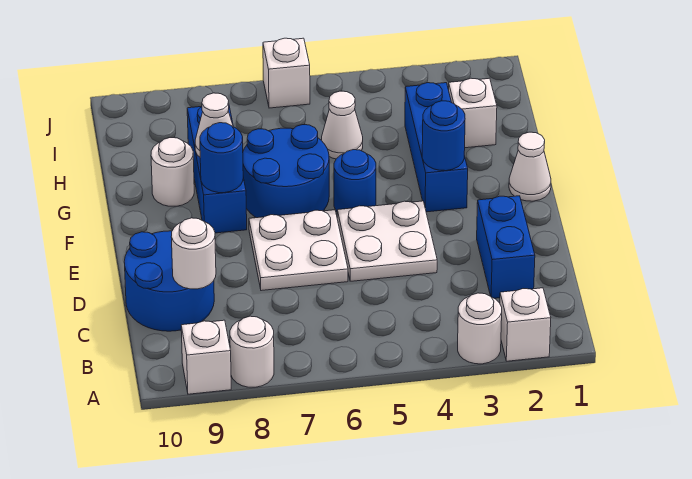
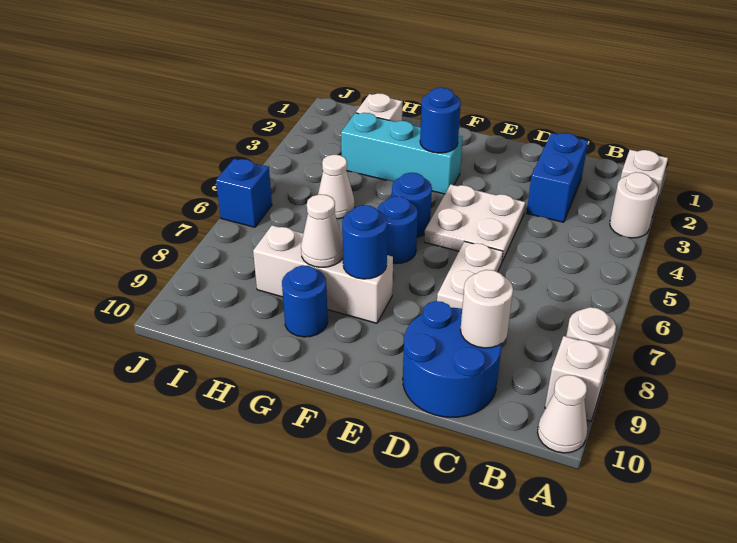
blue brick C2:D2 level 1 -> blue brick C2:C3 level 1
white plate D6:E7 level 1 -> white plate D6:D7 level 1
white cone F1 level 1 -> white cone A10 level 1
blue brick F3:H3 level 1 -> cyan brick F3:H3 level 1
blue round brick F6:G7 level 1 -> blue round brick F6 level 1
blue brick F8:H8 level 1 -> white brick F8:H8 level 1
white round brick G9 level 1 -> blue round brick G9 level 1
white brick J6 level 1 -> blue brick J6 level 1

